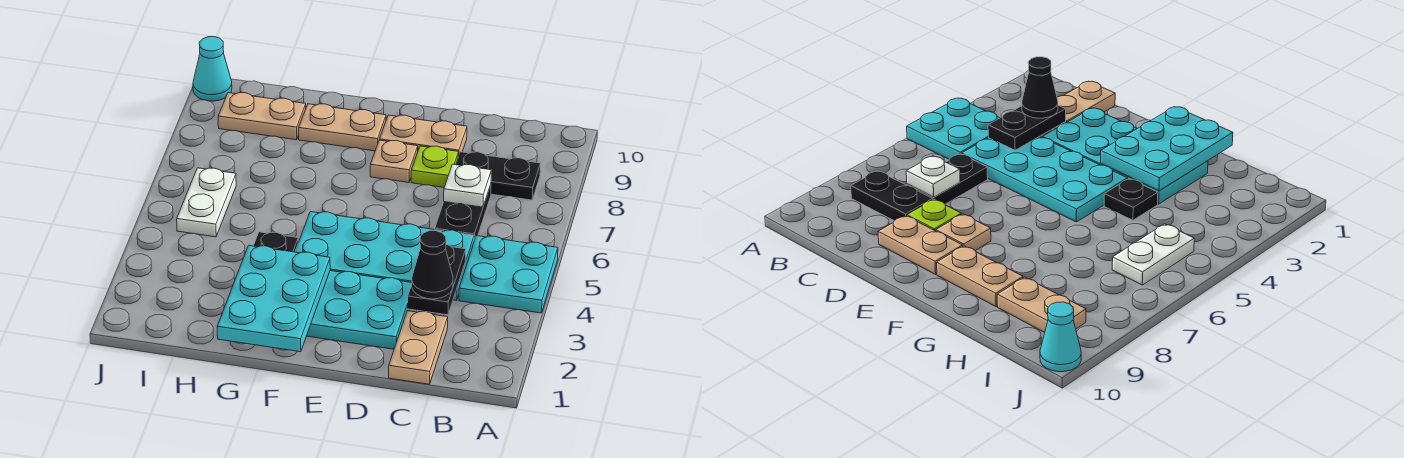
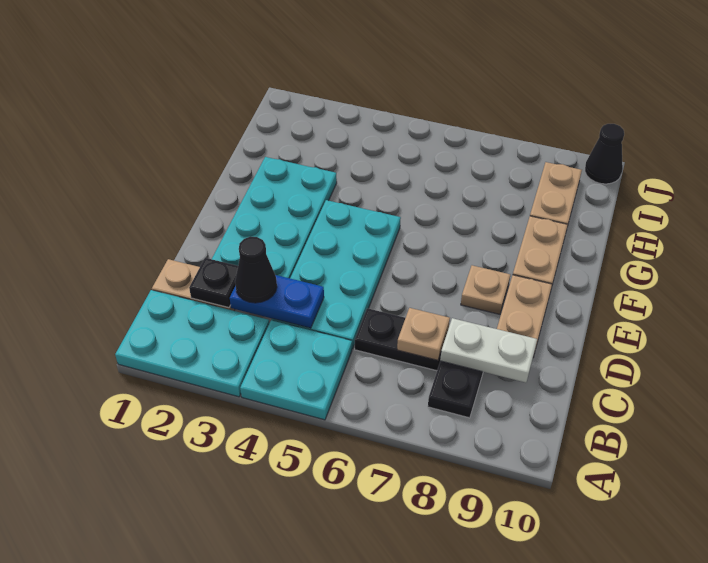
black plate C3:C4 level 2 -> blue plate C3:C4 level 2
white plate C7 level 2 -> tan plate C7 level 2
lime plate D8 level 1 -> none
cyan plate F1:G3 level 2 -> cyan plate A1:B3 level 1
black plate G4 level 1 -> black plate C2 level 2
white plate I5:I6 level 1 -> white plate C8:C9 level 2
cyan cone J10 level 1 -> black cone J10 level 1

